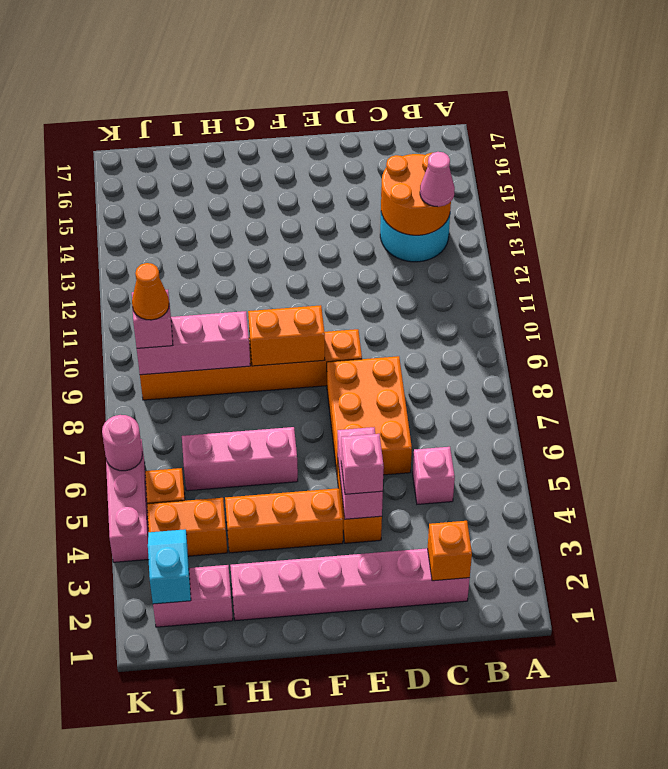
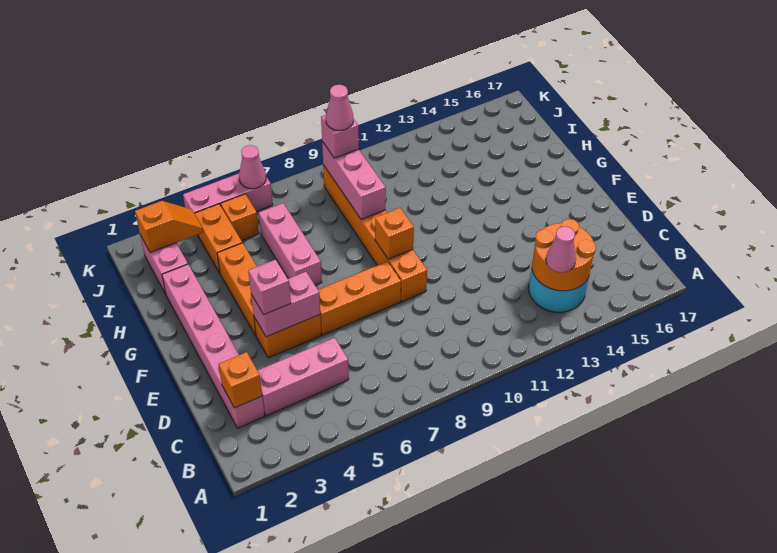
pink brick C5 level 1 -> pink brick C3:C5 level 1
orange brick D6:E8 level 1 -> orange brick E6:E8 level 1
orange brick F9:G9 level 2 -> orange brick F9 level 2
cyan slope J2:J3 level 2 top 2 -> orange slope J2:J3 level 2 top 2
orange cone J9 level 4 -> pink cone J9 level 4
pink round brick K6 level 2 -> pink cone K6 level 2

